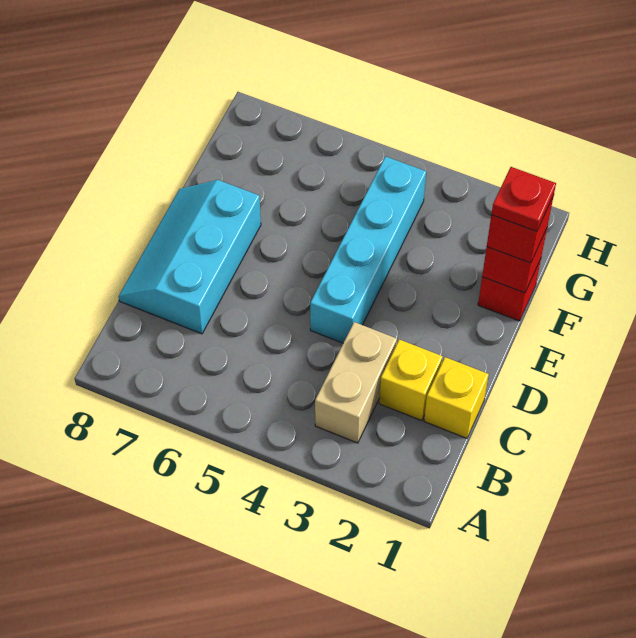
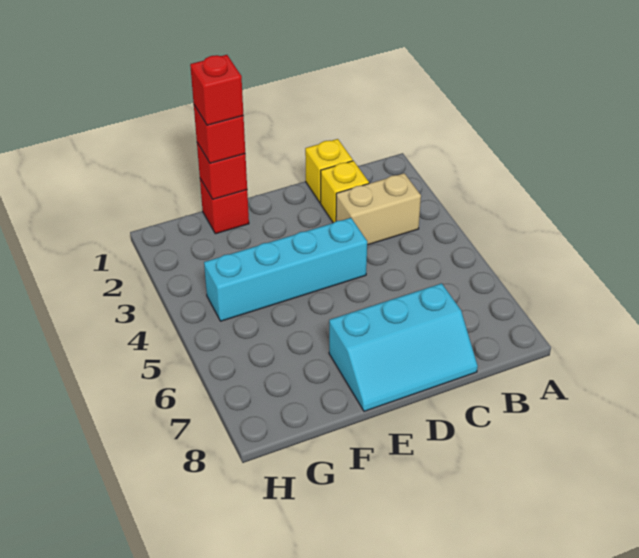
red plate F1 level 4 -> red brick F1 level 4

